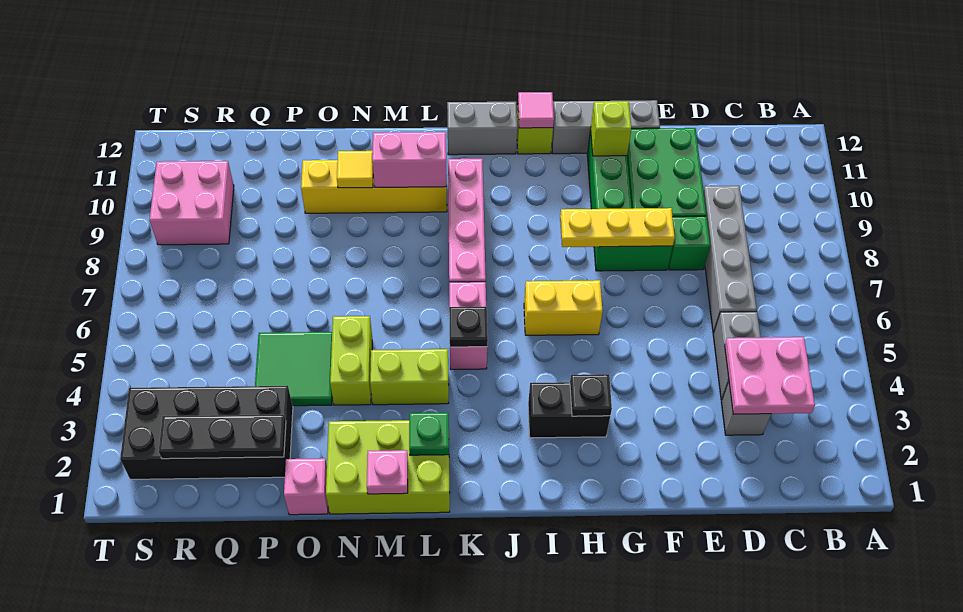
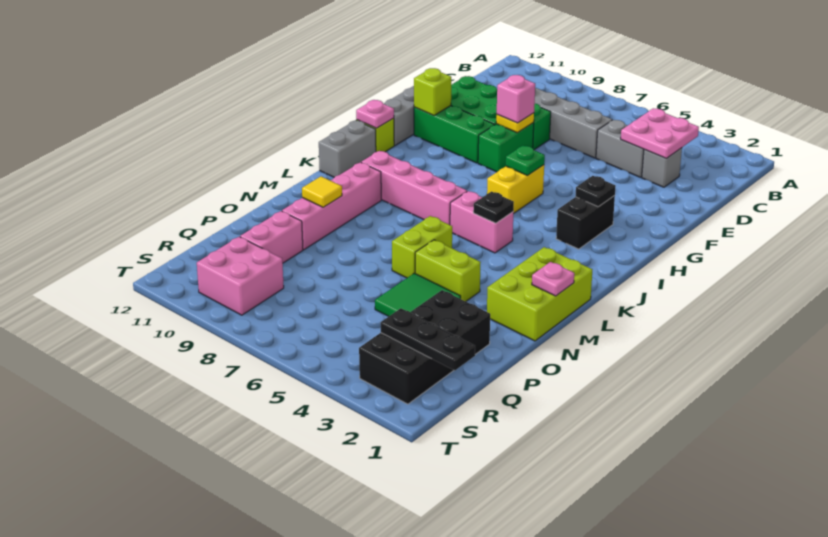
yellow plate F8:H8 level 2 -> yellow plate F8 level 2
pink tile I12 level 2 -> pink plate I12 level 2
green plate L2 level 2 -> green plate H6 level 2
lime brick L4:M4 level 1 -> lime brick M6:N6 level 1
yellow brick L10:O10 level 1 -> pink brick L10:O10 level 1
pink brick L10:M10 level 2 -> pink brick P10:Q10 level 1
pink brick O1 level 1 -> pink brick F8 level 3
black plate P2:R2 level 2 -> black plate R1:R3 level 2

